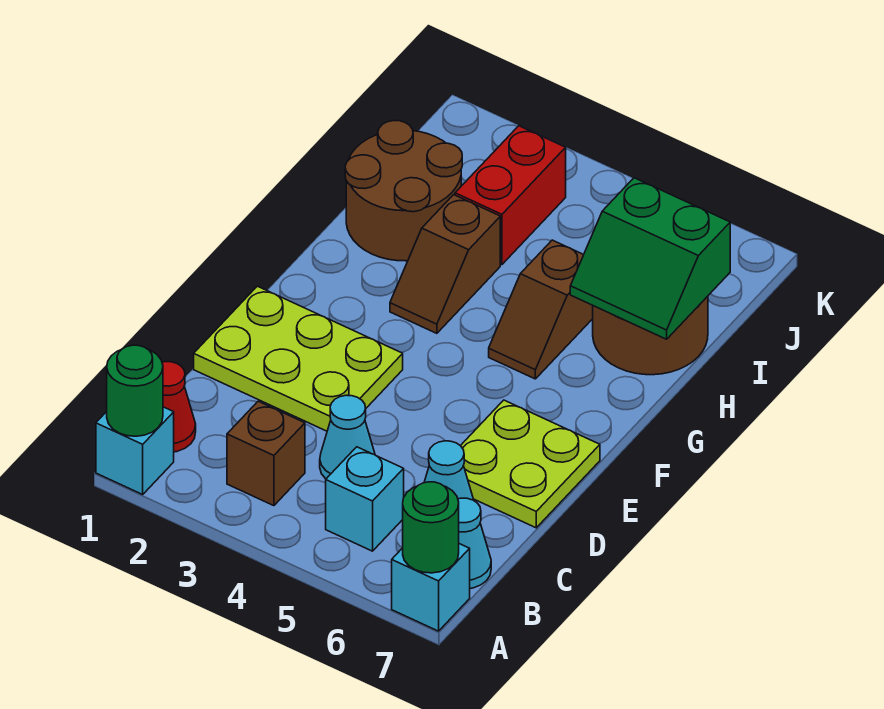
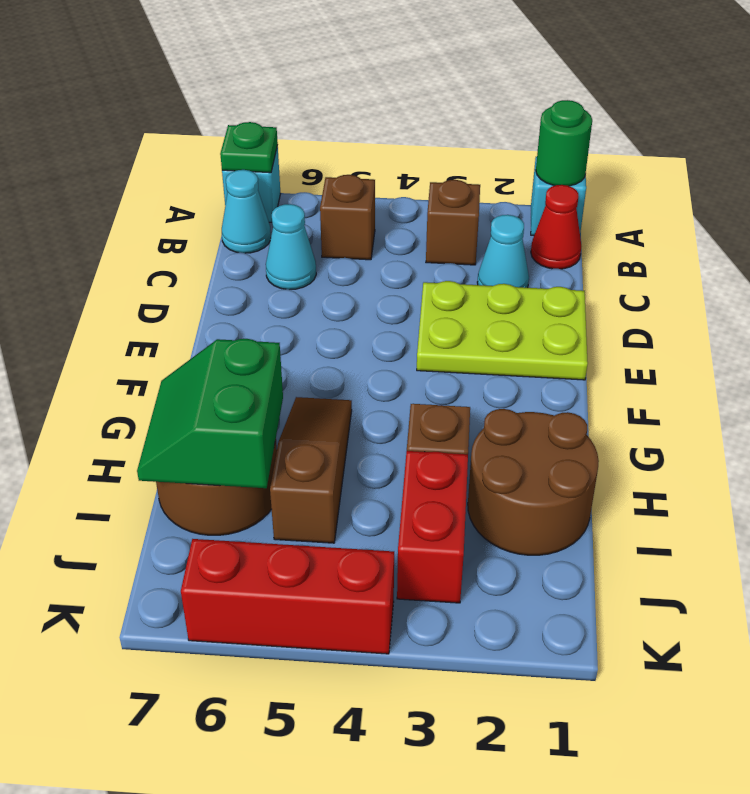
green round brick A7 level 2 -> green plate A7 level 2
cyan brick B5 level 1 -> brown brick B5 level 1
cyan cone C4 level 1 -> cyan cone C2 level 1
lime plate D6:E7 level 1 -> none
brown slope G5:H5 level 1 top H -> brown slope G5:I5 level 1 top I
green slope H6:I7 level 2 top I -> green slope H6:I7 level 2 top 6
none -> red brick K4:K6 level 1

